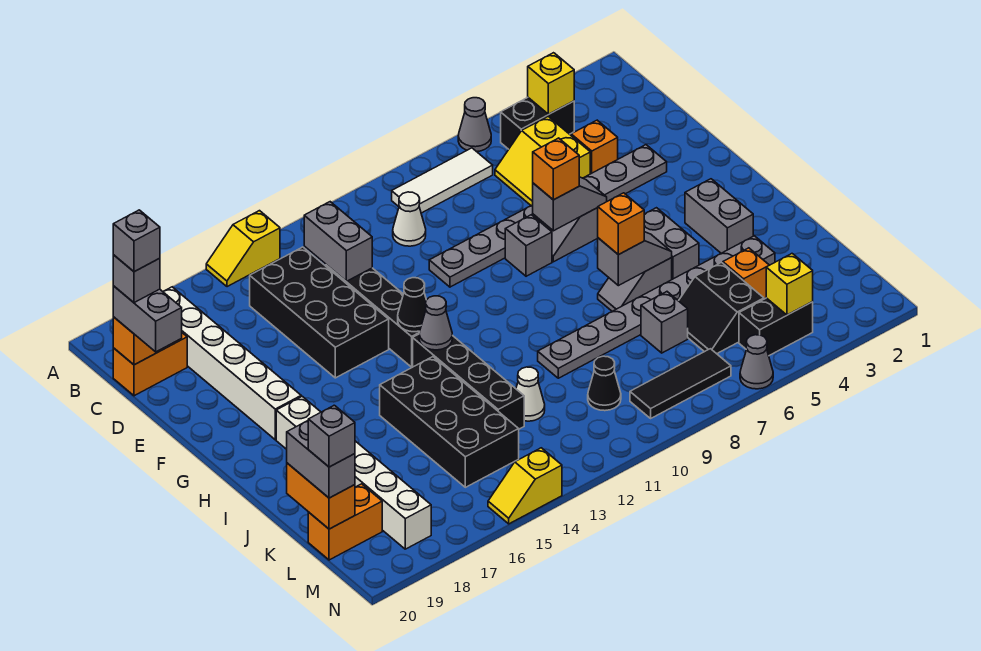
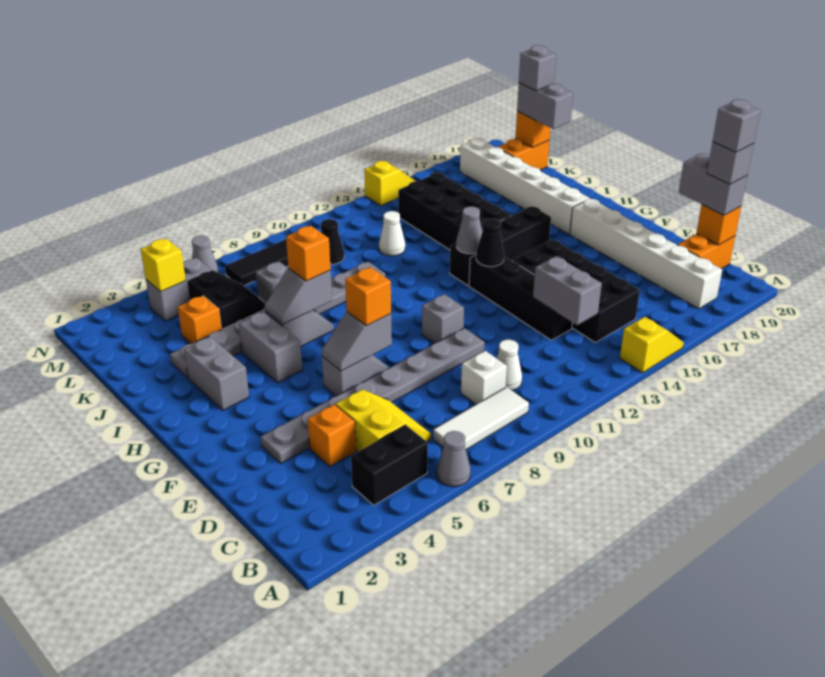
yellow brick B4 level 2 -> none
none -> white brick C9 level 1
grey brick F8 level 1 -> grey brick F10 level 1
black brick H13:K13 level 1 -> black brick H13:H16 level 1
orange brick K20:L20 level 2 -> orange brick L20 level 2
black brick M4:M5 level 1 -> grey brick M4:M5 level 1

